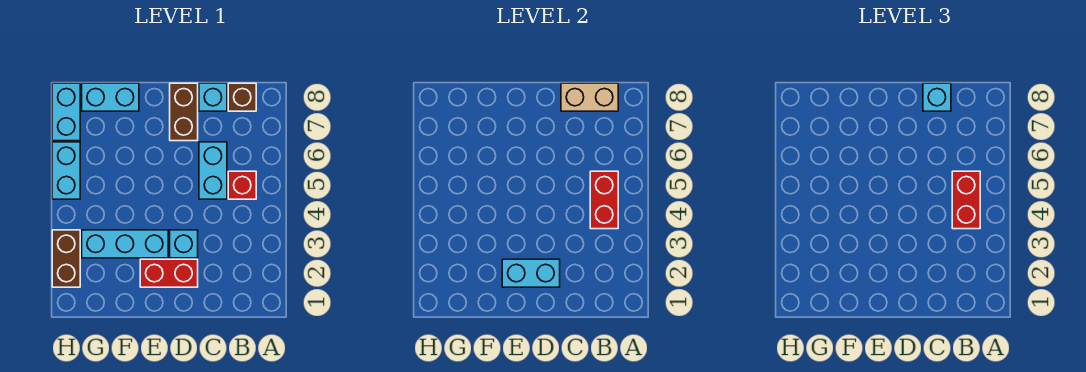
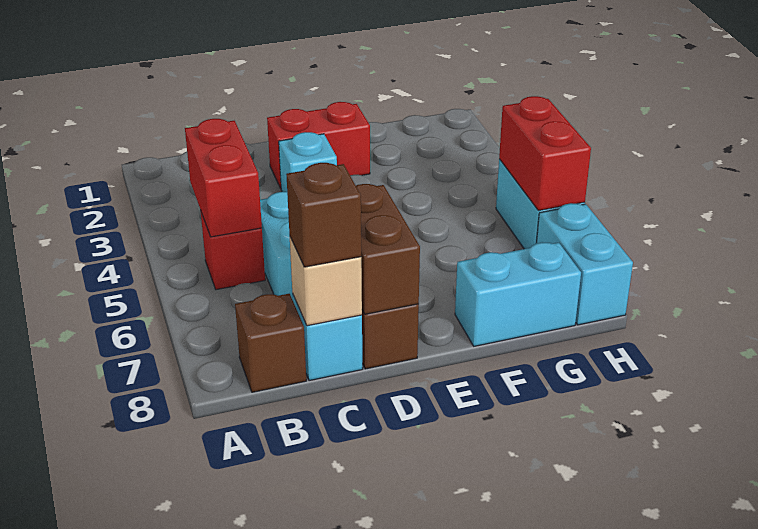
red brick B4:B5 level 3 -> red brick H5:H6 level 2
tan brick B8:C8 level 2 -> tan brick C8 level 2
cyan brick C8 level 3 -> brown brick C8 level 3
cyan brick D2:E2 level 2 -> none
cyan brick E3:G3 level 1 -> none
brown brick H2:H3 level 1 -> brown brick D7:D8 level 2

